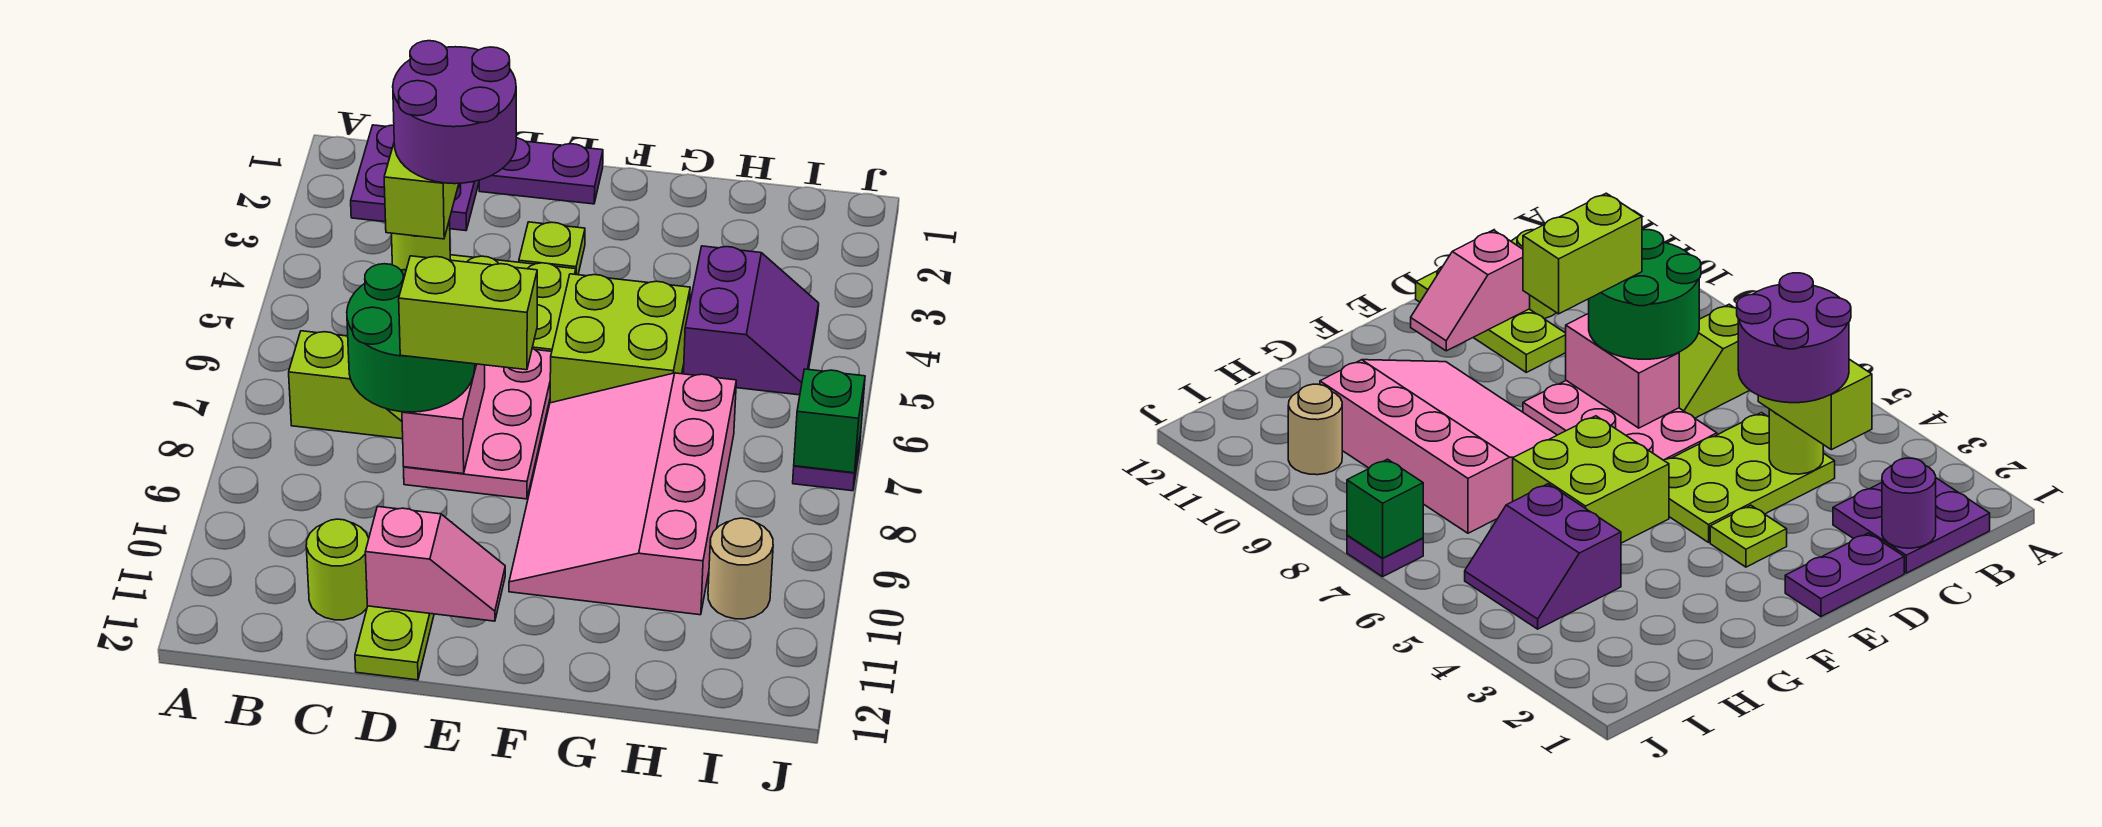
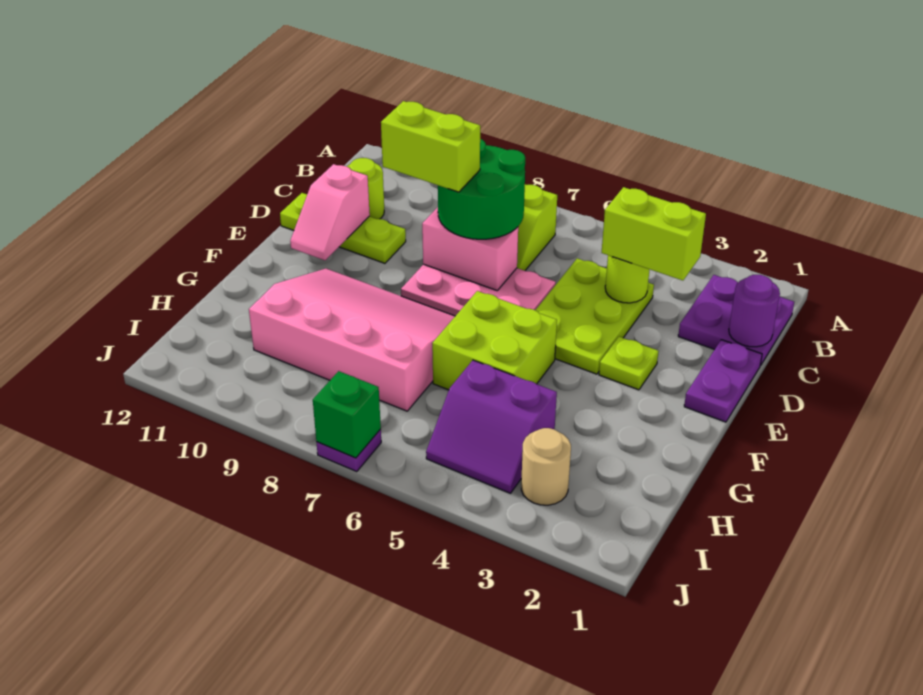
purple round brick C3:D4 level 4 -> none
lime brick D8:E8 level 4 -> lime brick D8:D9 level 4
tan round brick I10 level 1 -> tan round brick I3 level 1

